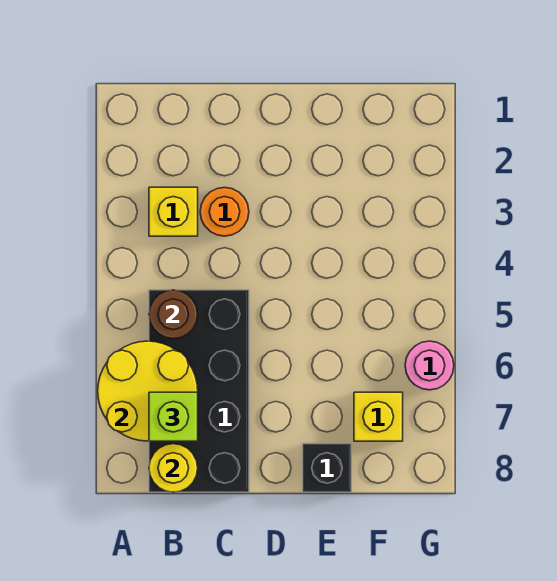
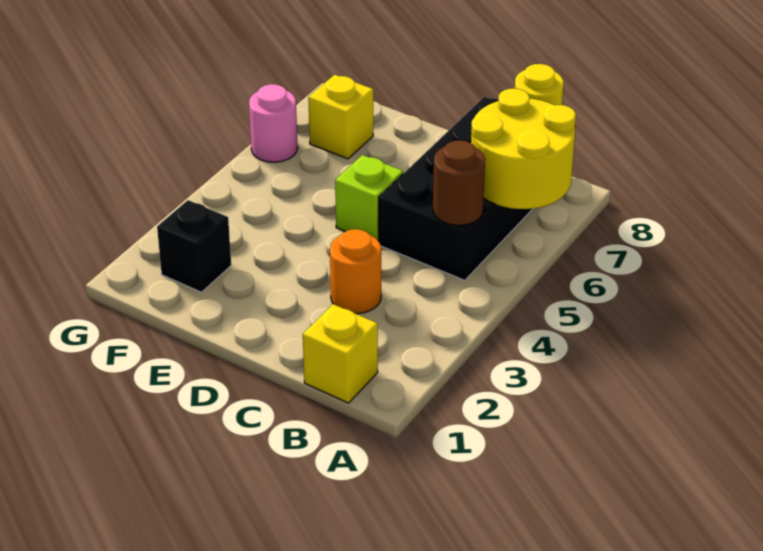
yellow brick B3 level 1 -> yellow brick B1 level 1
lime brick B7 level 3 -> lime brick D5 level 1
black brick E8 level 1 -> black brick F2 level 1

